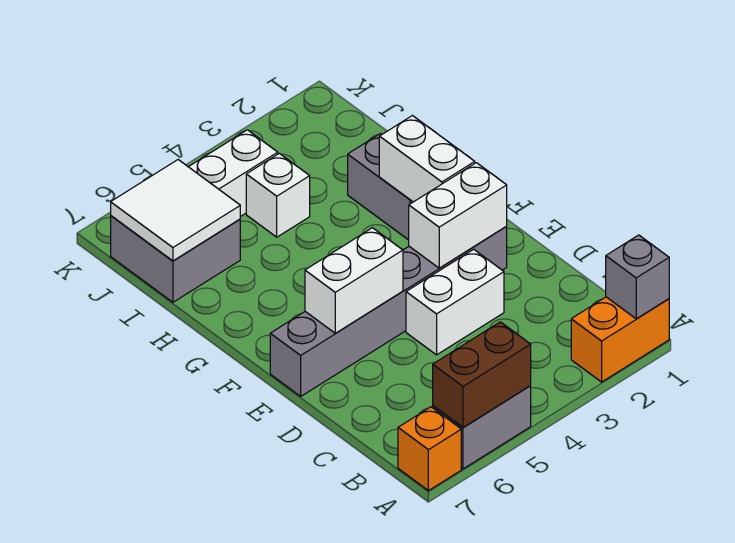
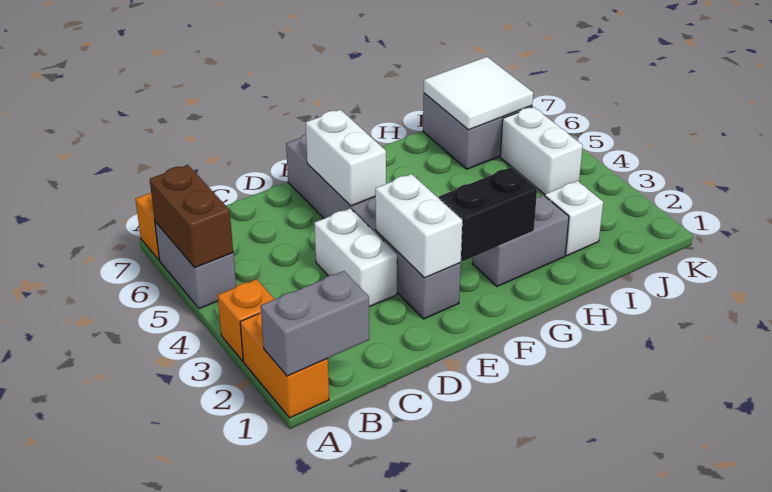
grey brick A1 level 2 -> grey brick A1:B1 level 2
none -> orange brick A3 level 1
white brick F2:G2 level 2 -> black brick F2:G2 level 2
white brick I4 level 1 -> white brick I2 level 1

